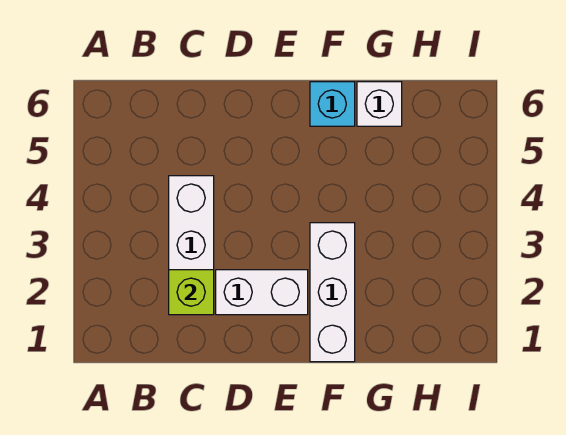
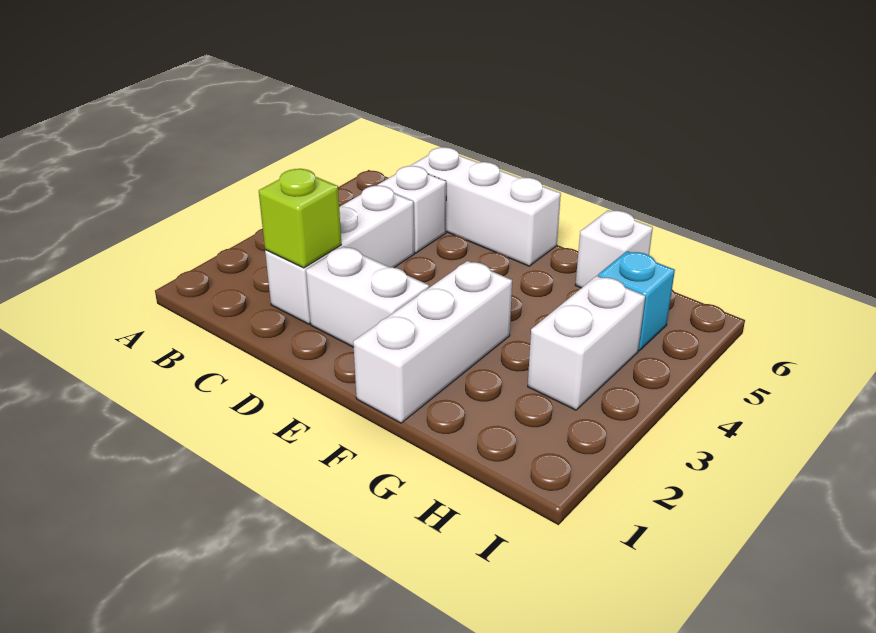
none -> white brick C5 level 1
none -> white brick C6:E6 level 1
cyan brick F6 level 1 -> cyan brick H5 level 1
none -> white brick H3:H4 level 1

